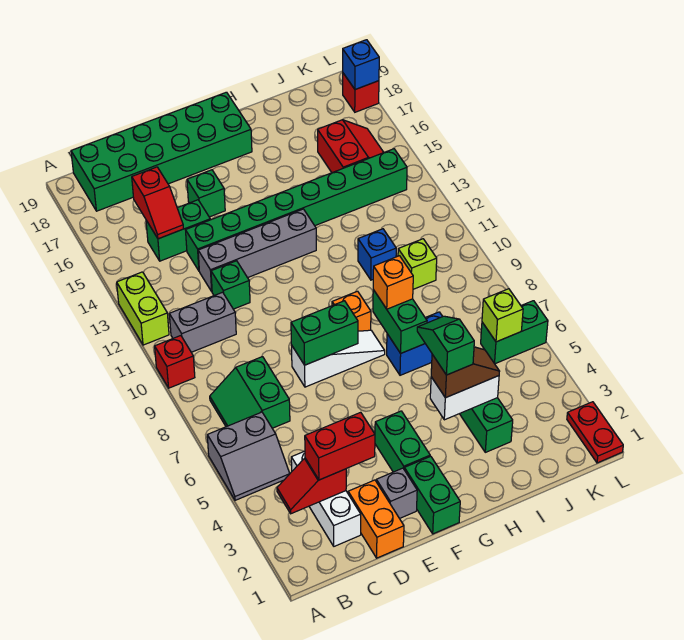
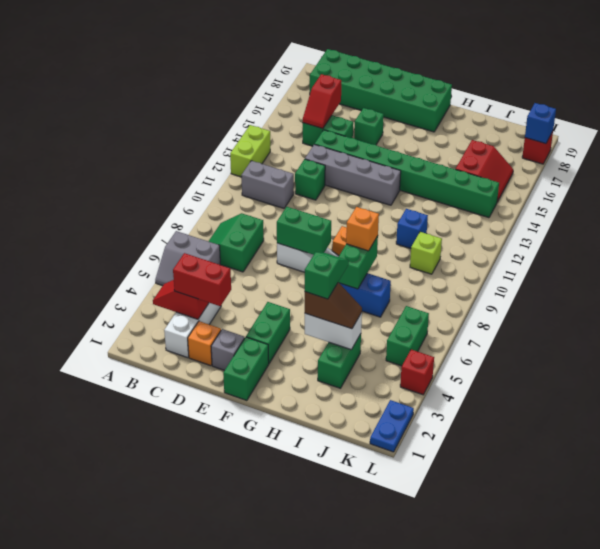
red brick A10 level 1 -> red brick L4 level 1
orange brick D1:D2 level 1 -> orange brick D2 level 1
green brick K6:L6 level 1 -> green brick K5:K6 level 1
lime brick K6 level 2 -> none
red plate L1:L2 level 1 -> blue plate L1:L2 level 1

